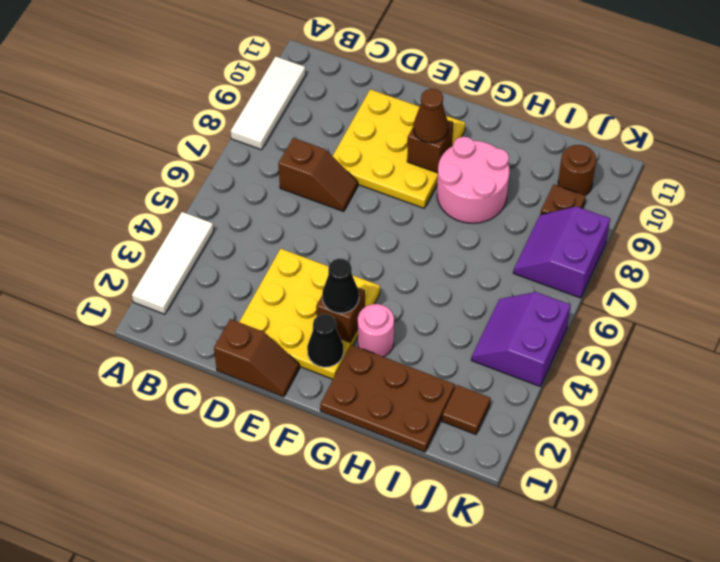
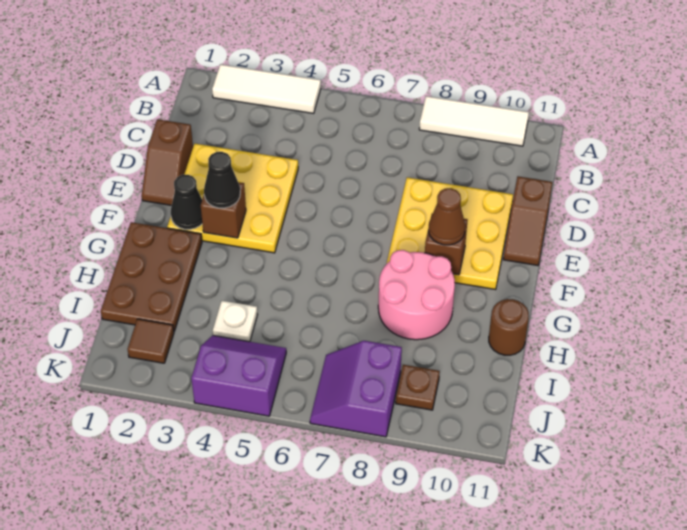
brown slope C7:D7 level 1 top C -> brown slope D11:E11 level 1 top D
pink round brick G3 level 1 -> none
none -> white plate I4 level 1
purple slope J7:K8 level 1 top K -> purple slope J7:K8 level 1 top 8
brown round brick J10 level 1 -> brown round brick H11 level 1

